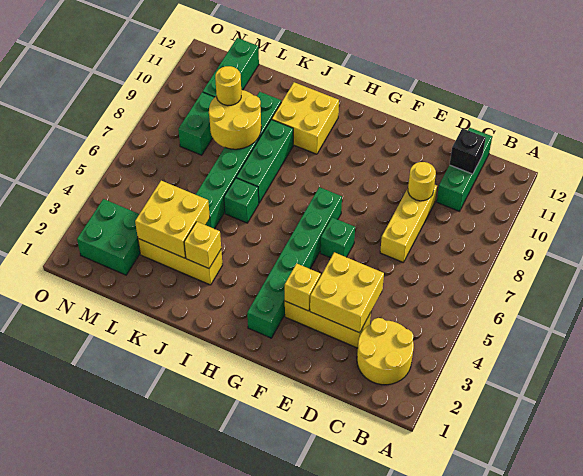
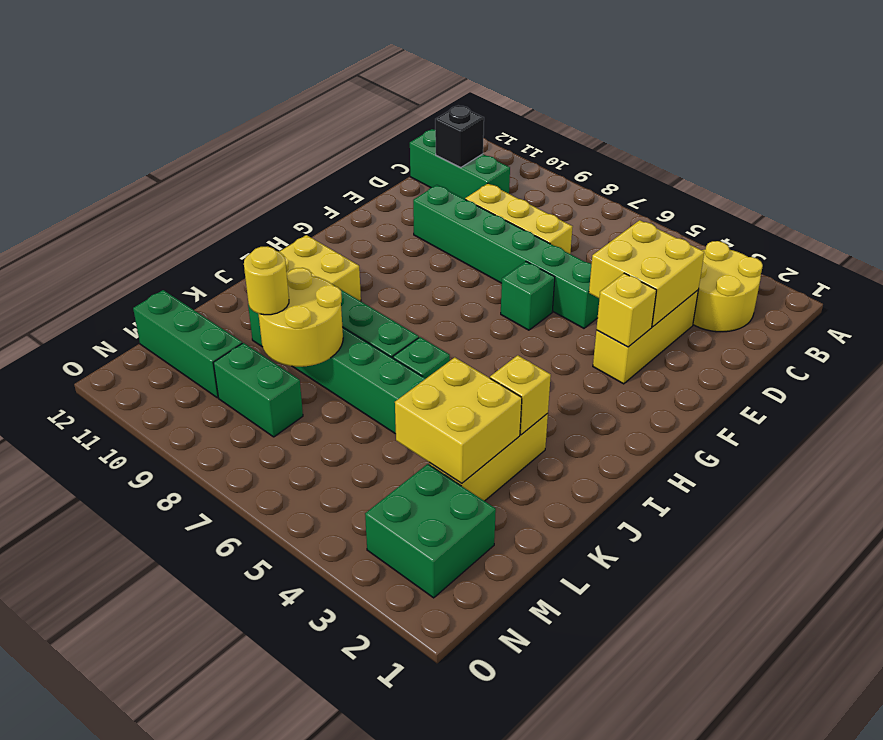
yellow round brick D9 level 2 -> none
green brick G2:G7 level 1 -> green brick E5:E10 level 1

